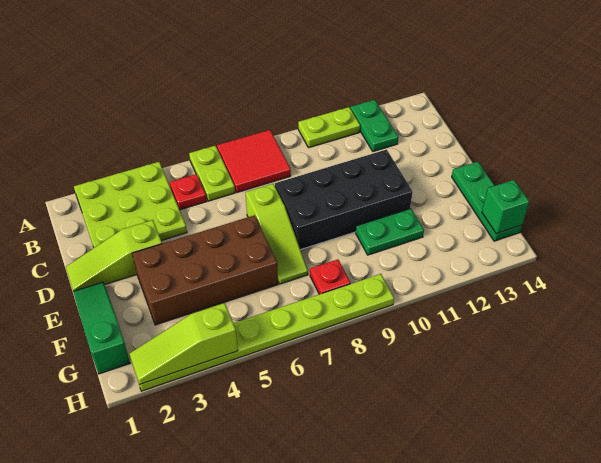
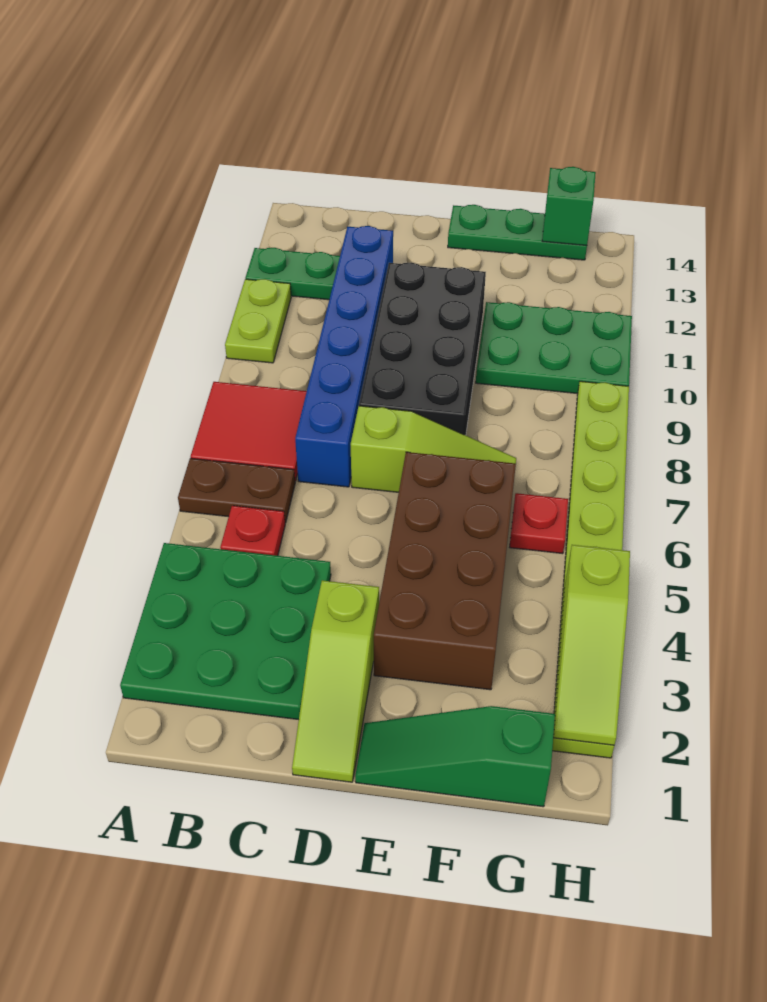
lime plate A2:C4 level 1 -> green plate A2:C4 level 1
lime plate A6:B6 level 1 -> brown plate A6:B6 level 1
none -> blue brick C7:C12 level 1
green plate F10:F11 level 1 -> green plate F10:H11 level 1
red plate G8 level 1 -> red plate G6 level 1

